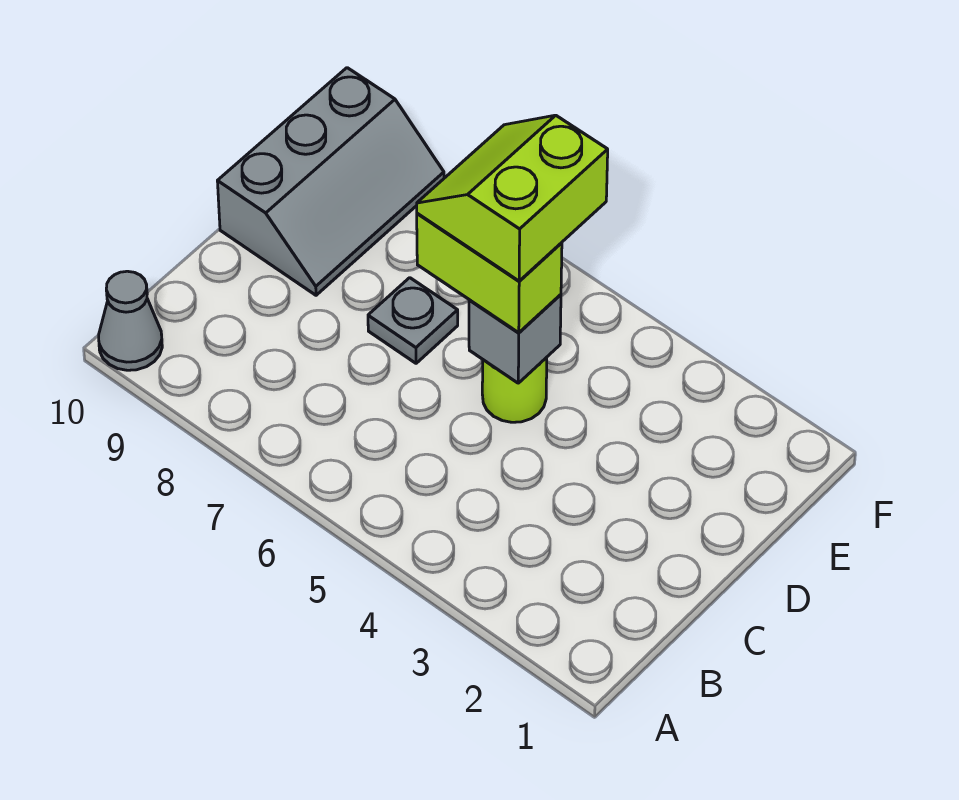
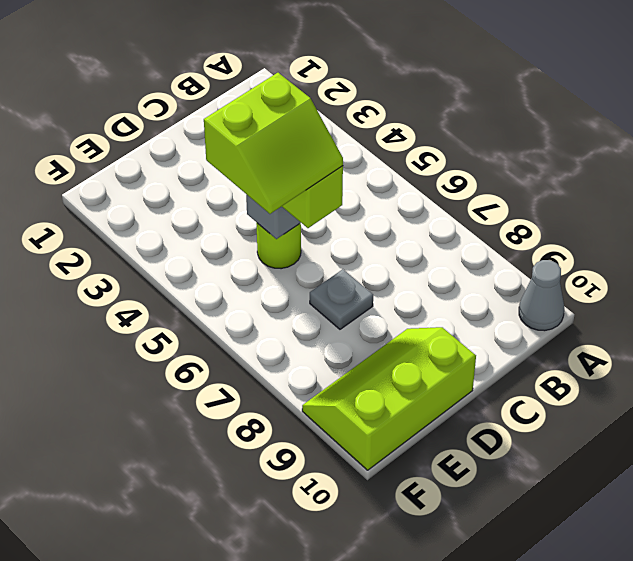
grey slope D9:F10 level 1 top 10 -> lime slope D9:F10 level 1 top 10

